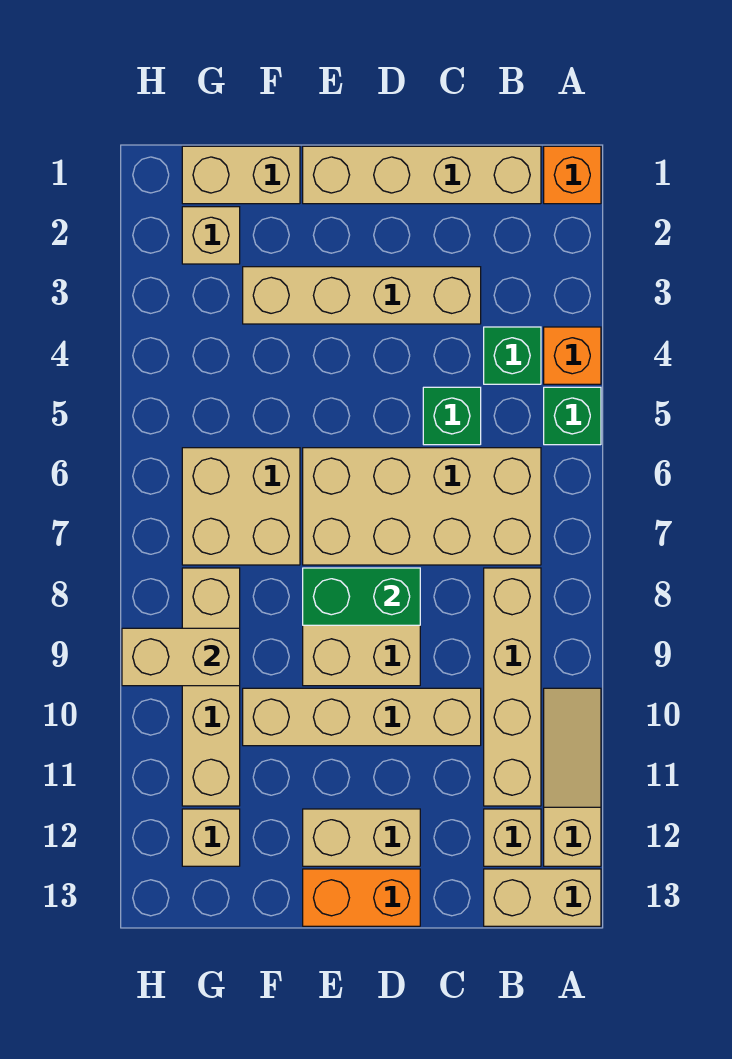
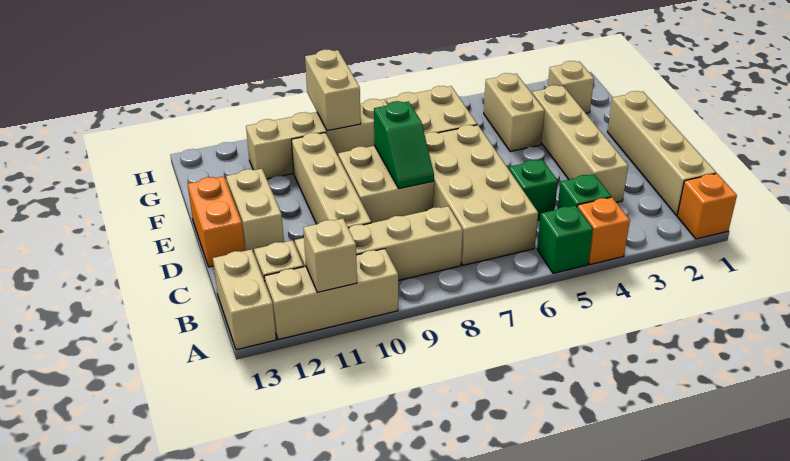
tan slope A10:A12 level 1 top 12 -> tan brick A10:A12 level 1
green brick D8:E8 level 2 -> green slope D8:E8 level 2 top E
tan brick F1:G1 level 1 -> tan brick F4:G4 level 1
tan brick G12 level 1 -> tan brick A11 level 2

